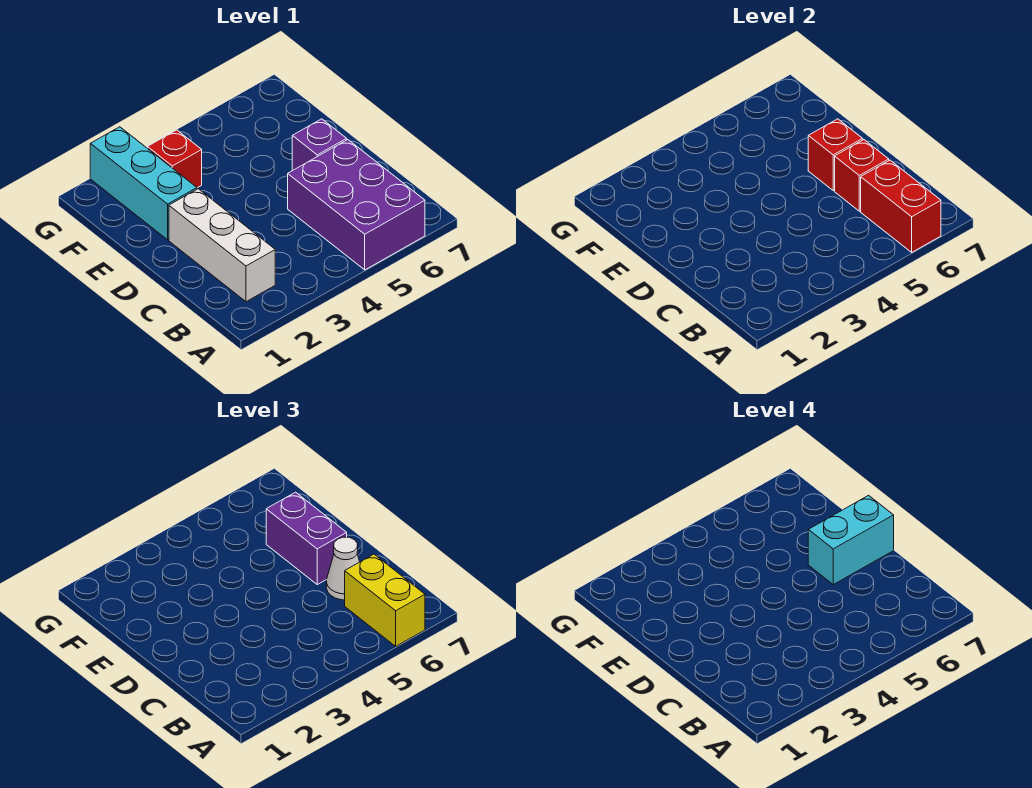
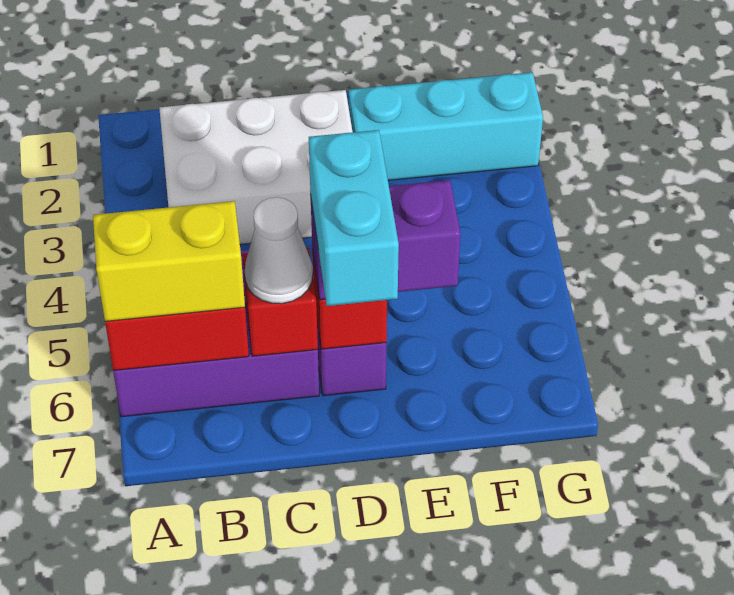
white brick B2:D2 level 1 -> white brick B2:D3 level 1
red brick F3 level 1 -> none

